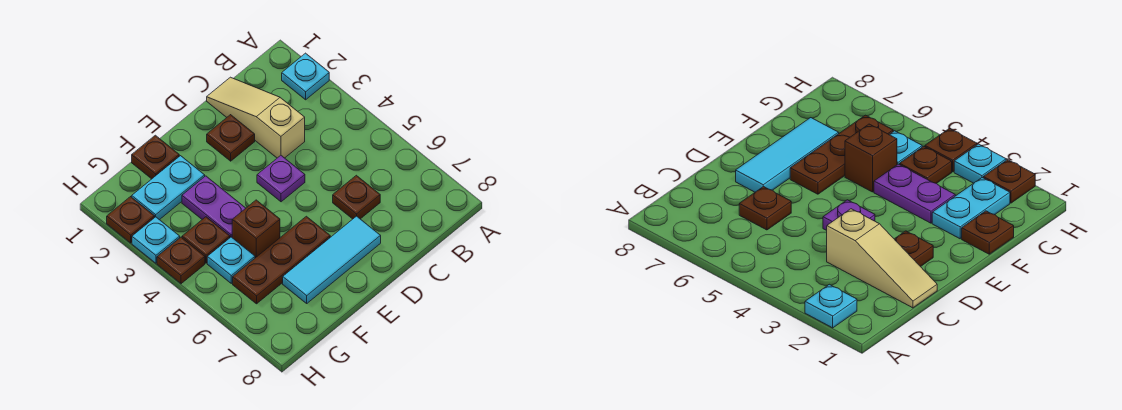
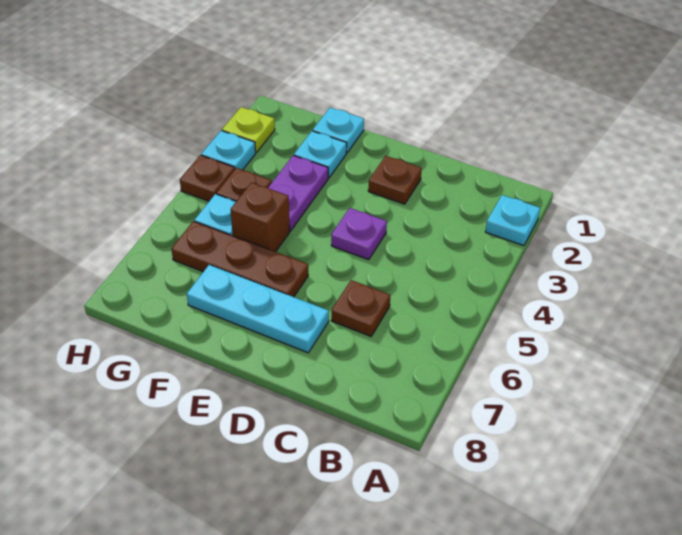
tan slope C1:C3 level 1 top 3 -> none
cyan tile D7:F7 level 1 -> cyan plate D7:F7 level 1
brown plate F1 level 1 -> cyan plate F1 level 1
cyan plate F2:G2 level 1 -> cyan plate F2 level 1
brown plate H2 level 1 -> lime plate H2 level 1

